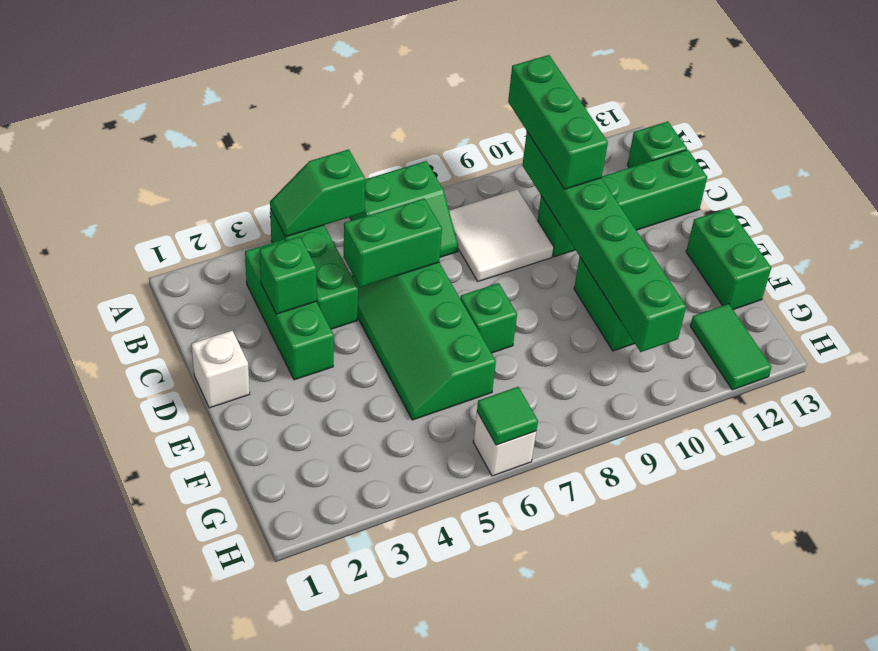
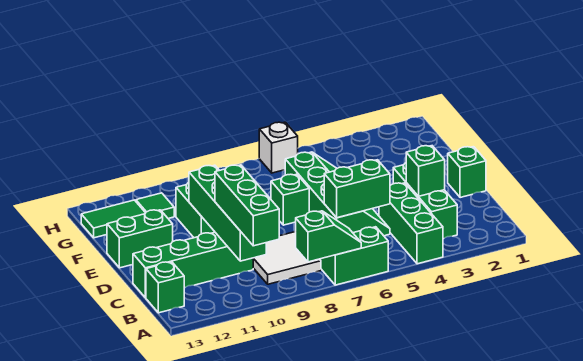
green slope A4:A5 level 2 top 5 -> green slope A7:A8 level 2 top 8
green brick B10:G10 level 2 -> green brick B10:E10 level 2
white brick D1 level 1 -> green brick D1 level 1
green brick E13:F13 level 1 -> green brick E12:E13 level 1
green tile G12:H12 level 1 -> green tile G12:G13 level 1
green tile H6 level 2 -> green tile G11 level 1

